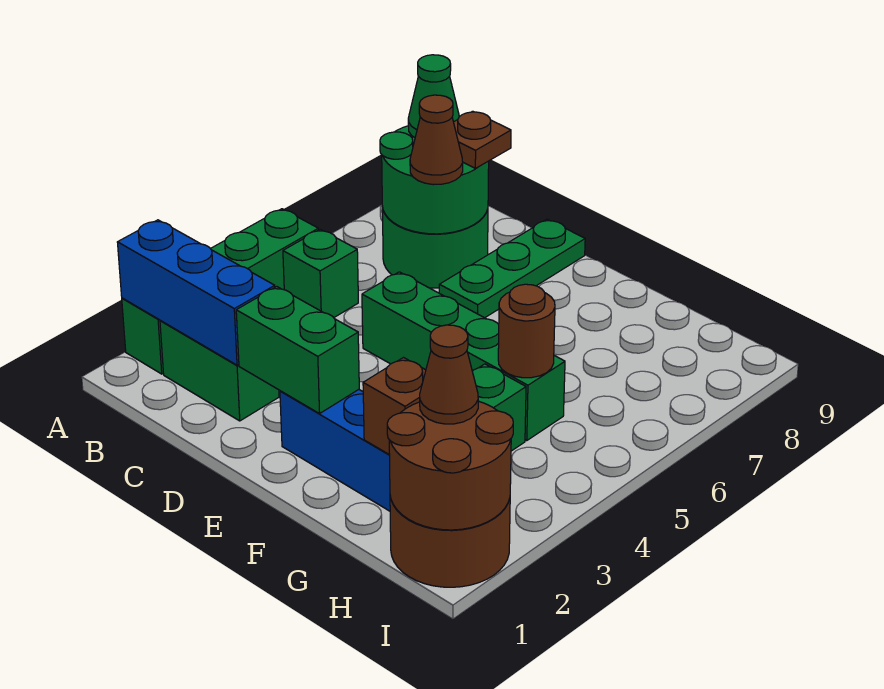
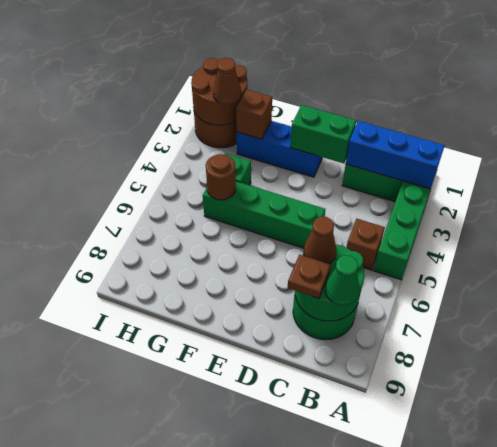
green brick B5 level 1 -> brown brick B5 level 1
green plate D7:D9 level 1 -> none

